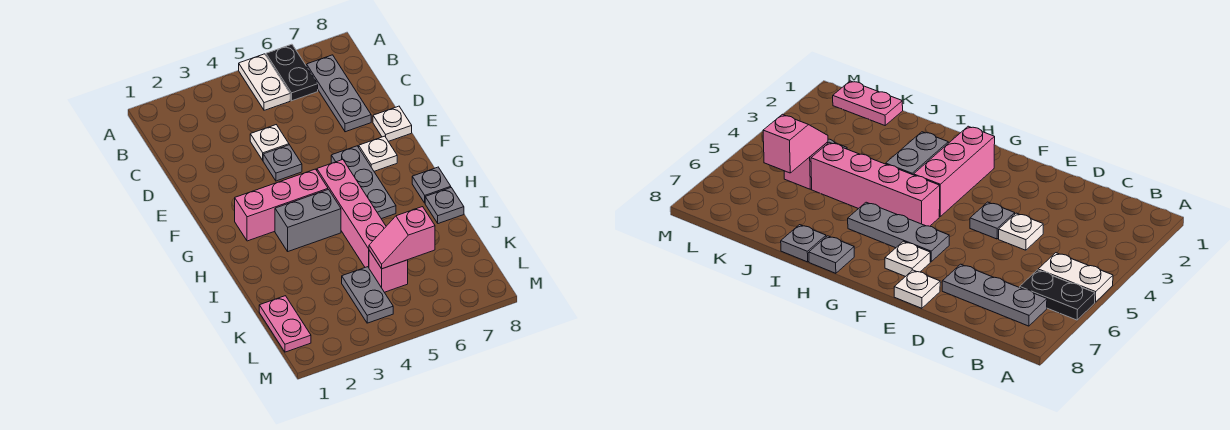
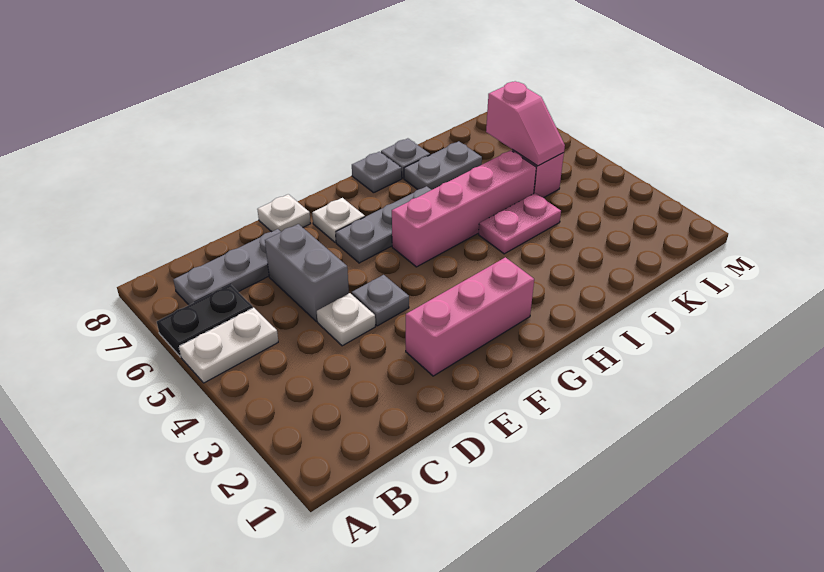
pink brick G2:G4 level 1 -> pink brick E2:G2 level 1
grey brick H3:H4 level 1 -> grey brick D5:D6 level 1
pink plate K1:L1 level 1 -> pink plate I4:J4 level 1
grey plate K4:L4 level 1 -> grey plate I7:J7 level 1

